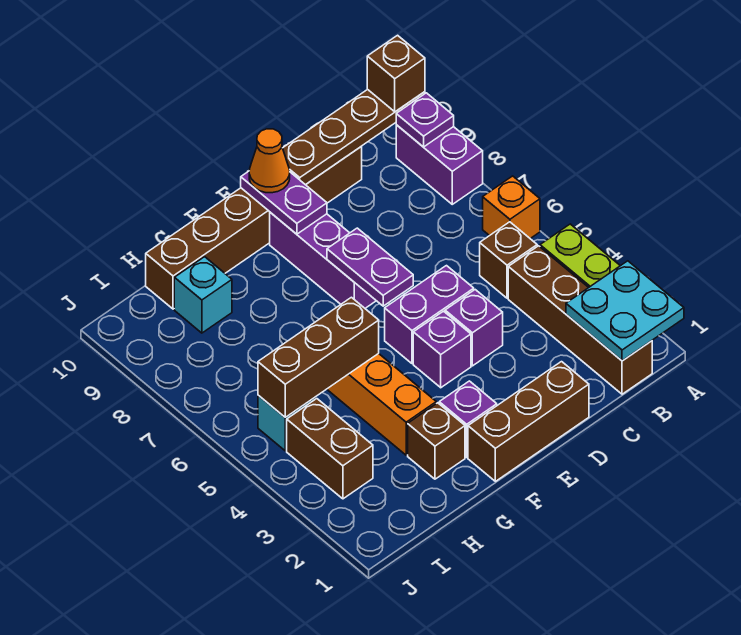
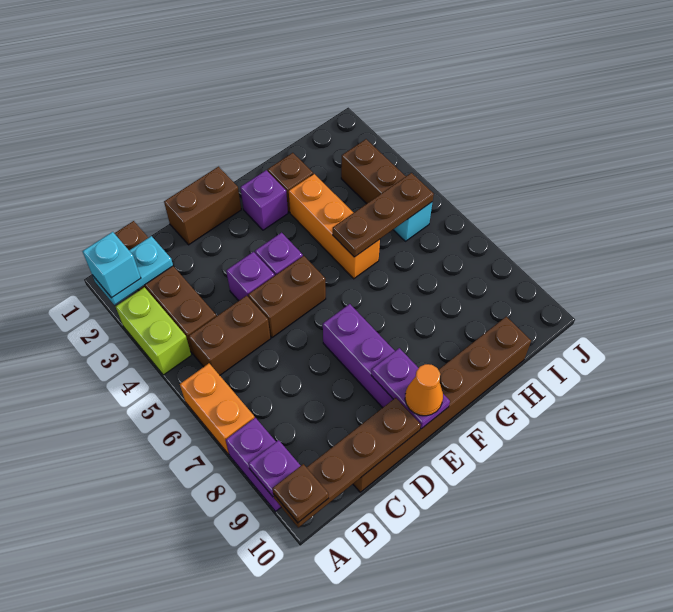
cyan plate A1:B2 level 2 -> cyan plate A2:B2 level 2
orange brick A6 level 1 -> orange brick A6:A7 level 1
brown brick A10 level 3 -> brown plate A10 level 3
brown brick B5 level 1 -> brown brick B5:C5 level 1
brown brick D1:F1 level 1 -> brown brick D1:E1 level 1
purple brick D5:E5 level 1 -> brown brick D5:E5 level 1
purple plate E6:E7 level 2 -> none
brown brick G5:I5 level 2 -> brown plate G5:I5 level 2
cyan brick H9 level 1 -> cyan brick A2 level 3

